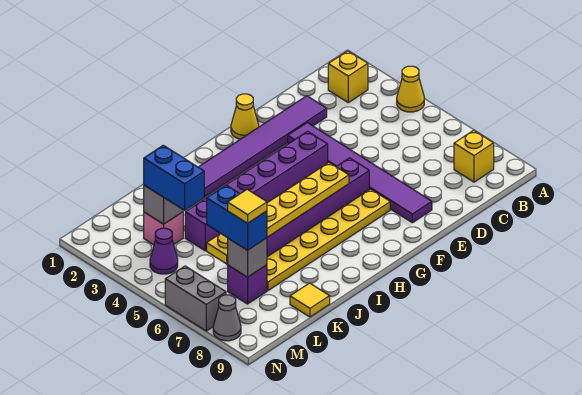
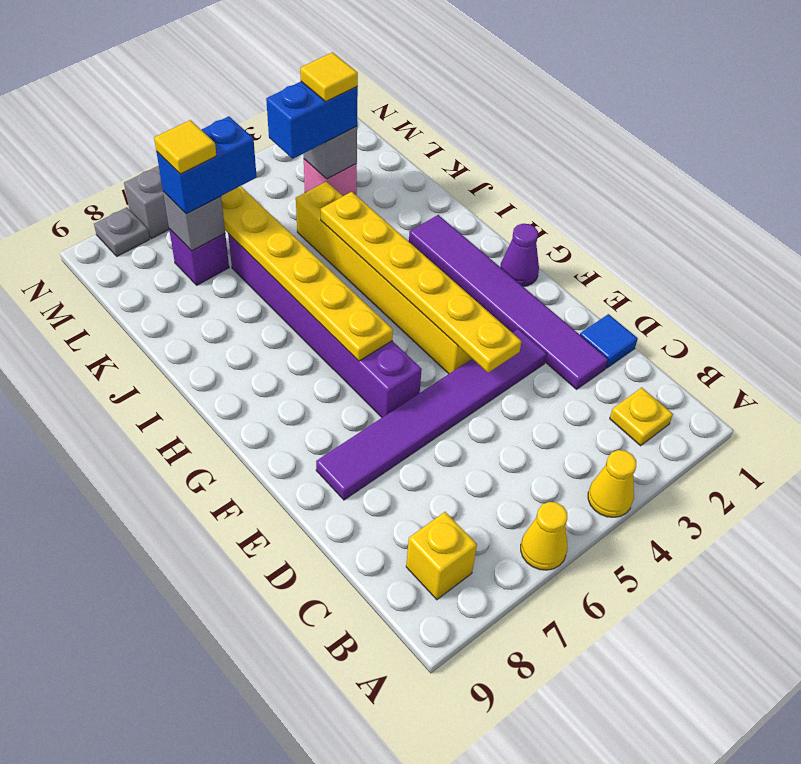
yellow brick B2 level 1 -> yellow plate B2 level 1
none -> blue tile D1 level 1
yellow cone F1 level 1 -> yellow cone A6 level 1
purple brick F4:K4 level 1 -> yellow brick F4:K4 level 1
yellow plate F7:K7 level 1 -> yellow plate E4:J4 level 2
yellow tile K9 level 1 -> yellow tile L3 level 4
purple cone M4 level 1 -> purple cone G1 level 1
grey cone N8 level 1 -> grey plate N8 level 1

